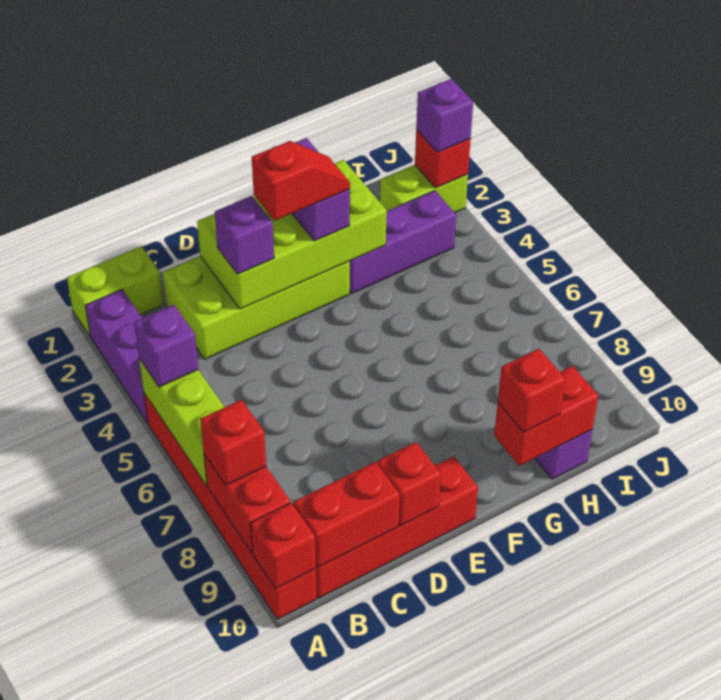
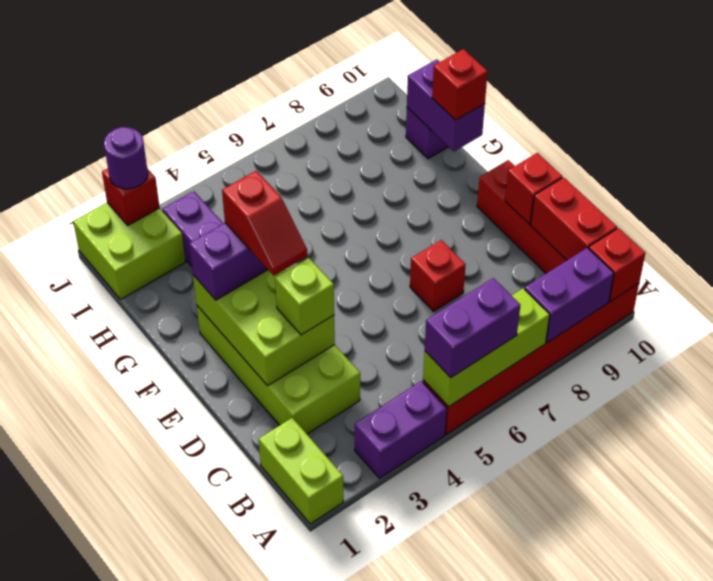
purple brick A2:A4 level 1 -> purple brick A3:A4 level 1
purple brick A5 level 3 -> purple brick A5:A6 level 3
red brick A8:A9 level 2 -> purple brick A8:A9 level 2
red brick A8 level 3 -> red brick D7 level 1
lime brick D2:G3 level 2 -> lime brick D2:F3 level 2
purple brick D3 level 3 -> lime brick D3 level 3
red slope E3:F3 level 4 top E -> red slope E3:F3 level 4 top F
red brick G10:H10 level 2 -> purple brick G10:H10 level 2
lime brick I2:J2 level 1 -> lime brick I1:J2 level 1
purple brick J2 level 3 -> purple round brick J2 level 3

